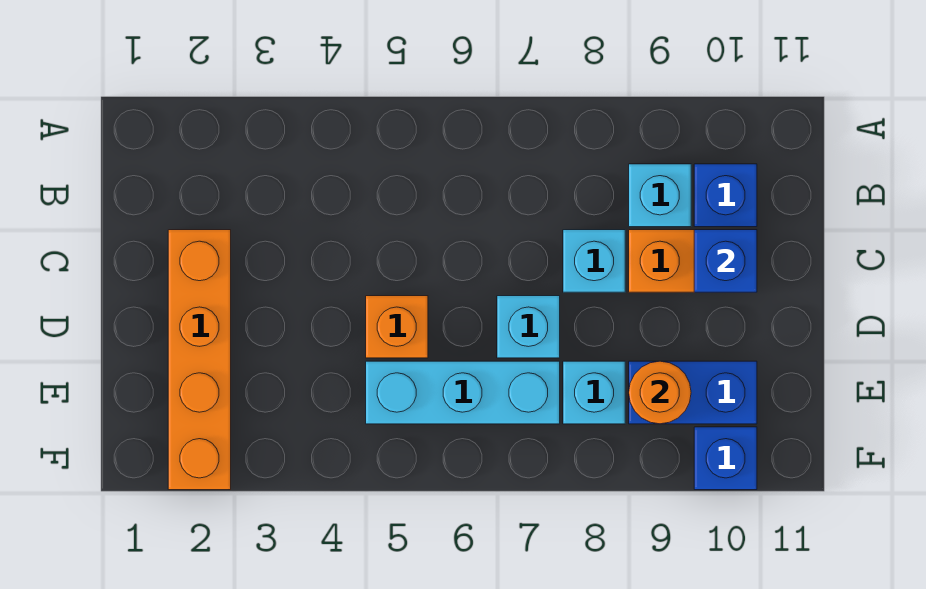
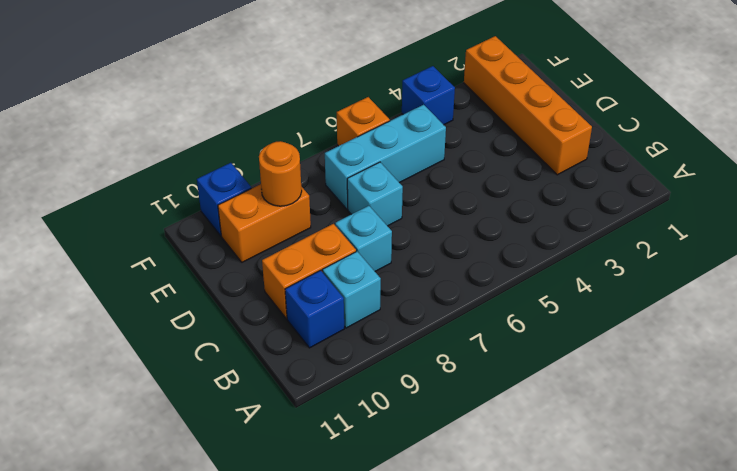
blue brick C10 level 2 -> blue brick F4 level 1
orange brick D5 level 1 -> orange brick F6 level 1
cyan brick E8 level 1 -> none
blue brick E9:E10 level 1 -> orange brick E9:E10 level 1

